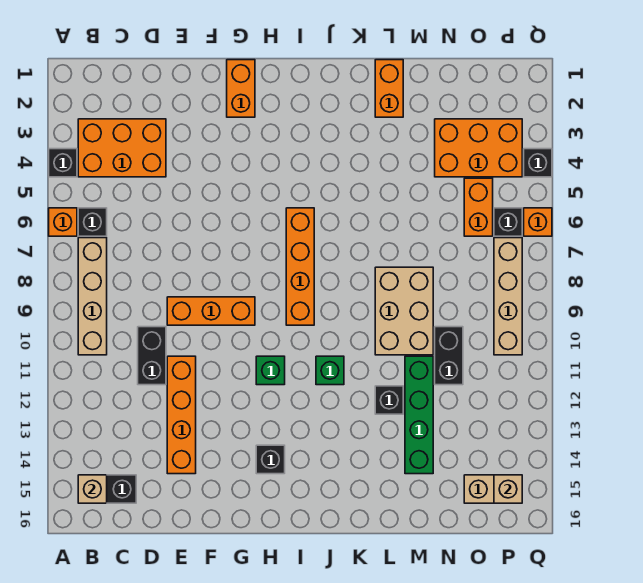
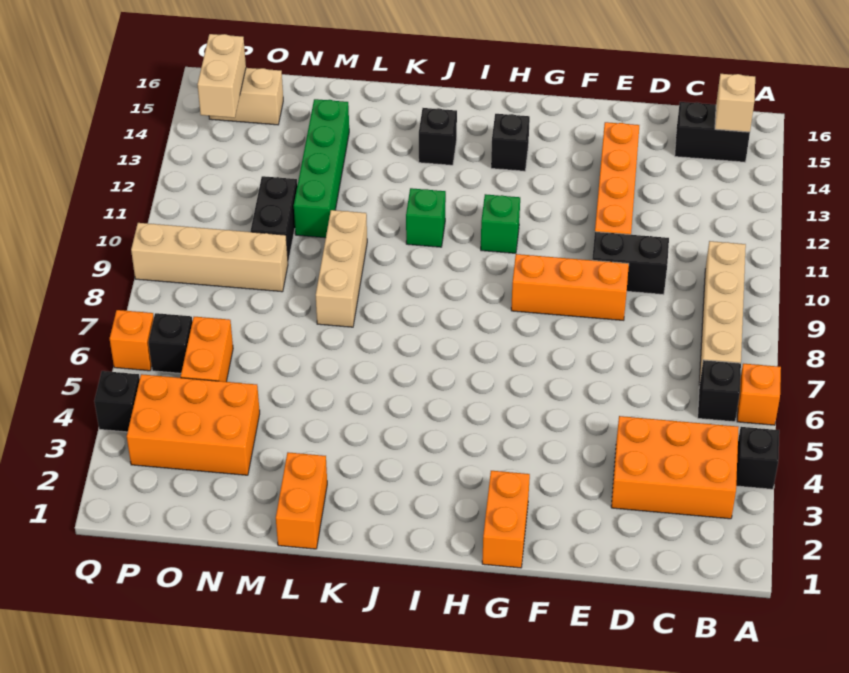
black brick D10:D11 level 1 -> black brick D10:E10 level 1
orange brick I6:I9 level 1 -> none
tan brick L8:M10 level 1 -> tan brick L8:L10 level 1
black brick L12 level 1 -> black brick J14 level 1
tan brick P7:P10 level 1 -> tan brick N9:Q9 level 1
tan brick P15 level 2 -> tan brick P14:P15 level 2

